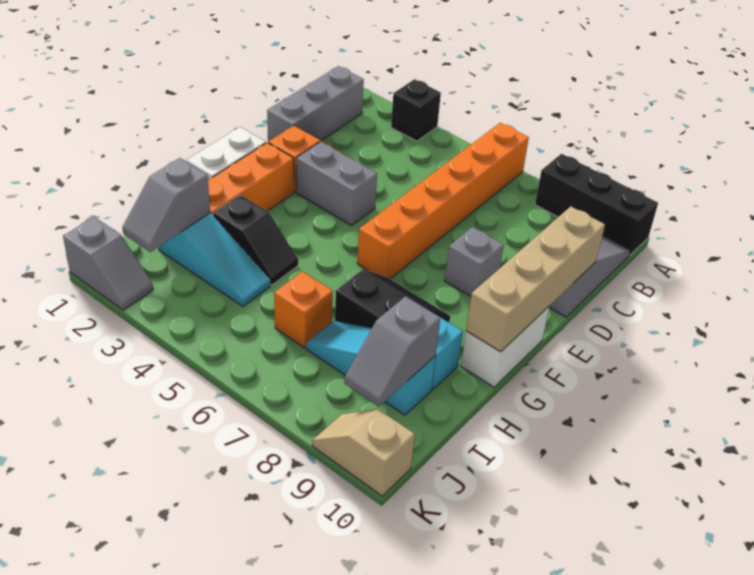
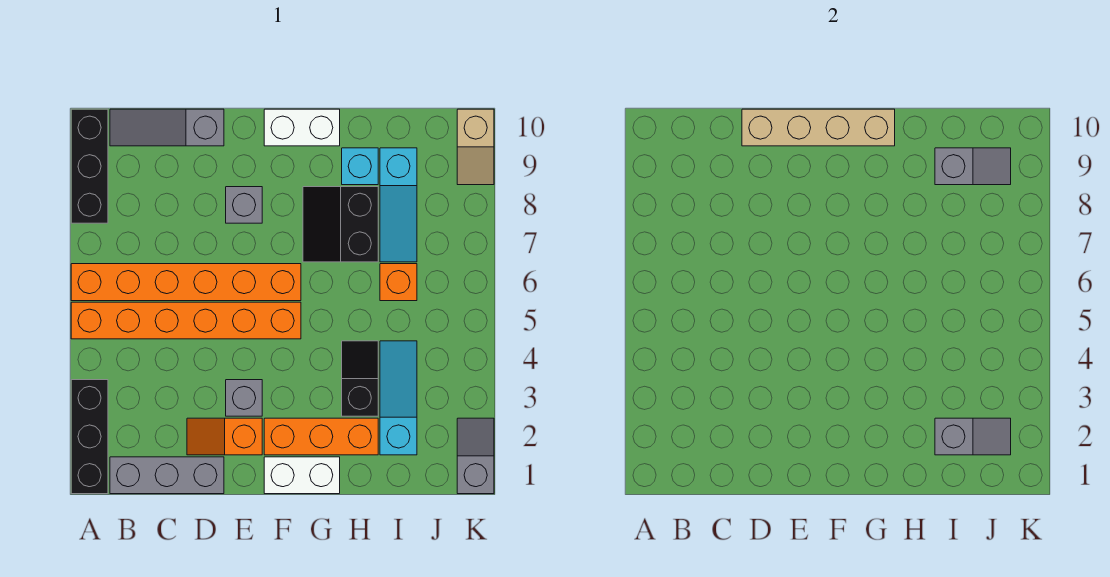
black brick A3 level 1 -> black brick A1:A3 level 1
none -> orange brick A5:F5 level 1
grey brick E3:E4 level 1 -> grey brick E3 level 1

